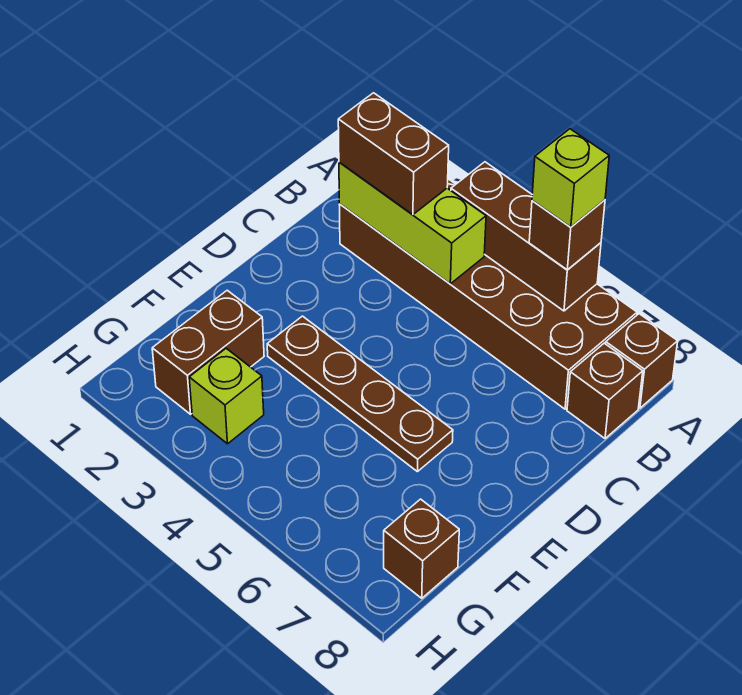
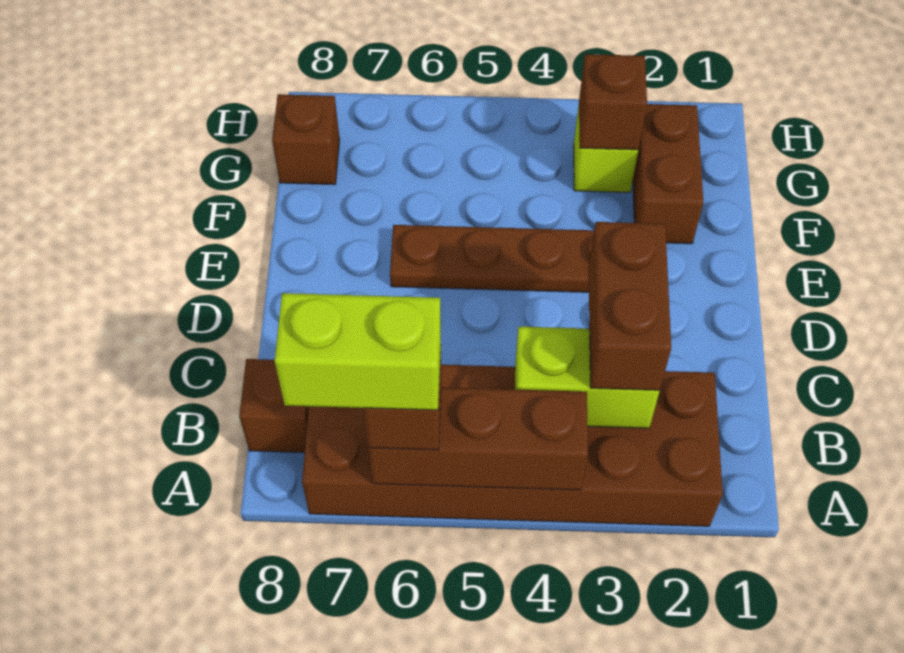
lime brick A6 level 4 -> lime brick A6:A7 level 4
brown brick A8 level 1 -> brown brick G3 level 2
lime brick B2:B4 level 2 -> lime brick B3:B4 level 2
brown brick B2:B3 level 3 -> brown brick B3:C3 level 3

